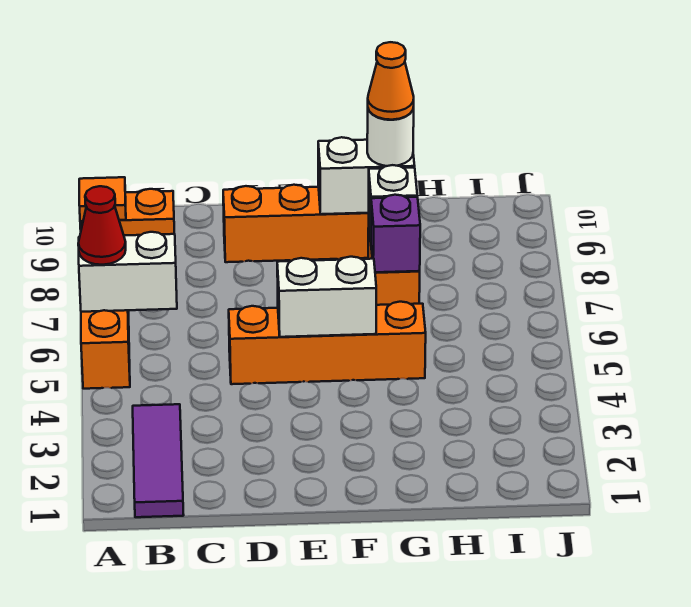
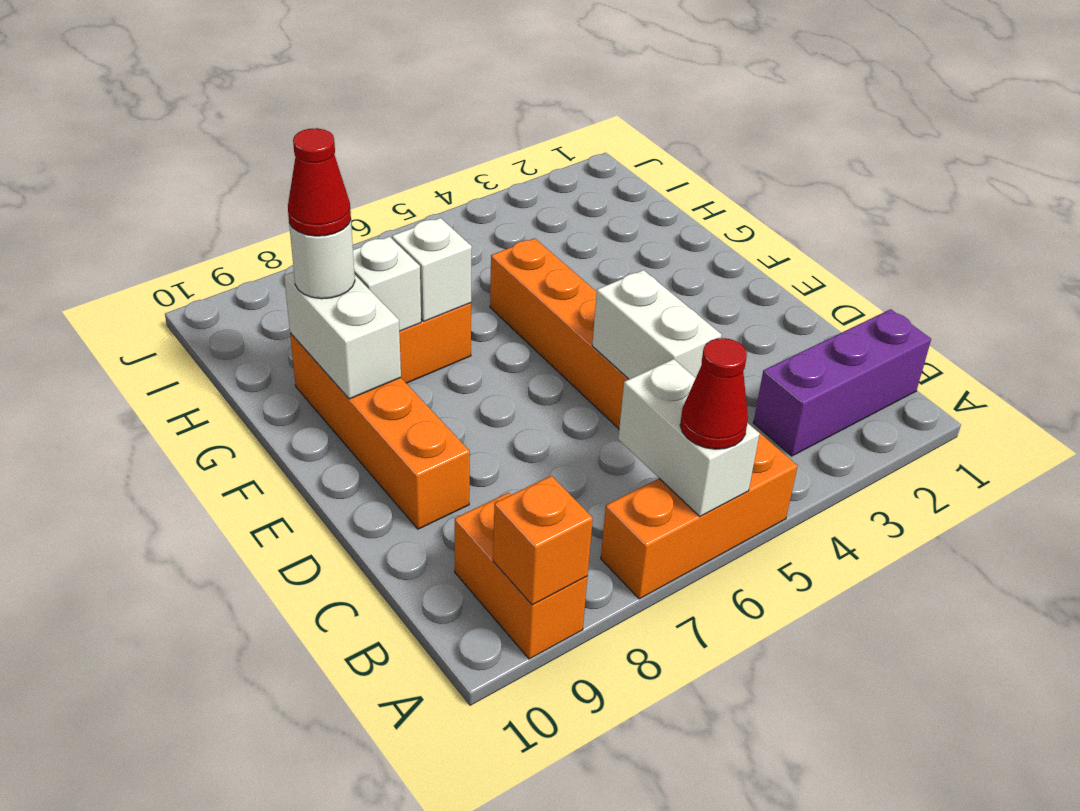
orange tile A9 level 2 -> orange brick A9 level 2
purple tile B1:B3 level 1 -> purple brick B1:B3 level 1
white brick E5:F5 level 2 -> white brick C5:D5 level 2
purple brick G7 level 2 -> white brick G7 level 2
orange cone G9 level 4 -> red cone G9 level 4

